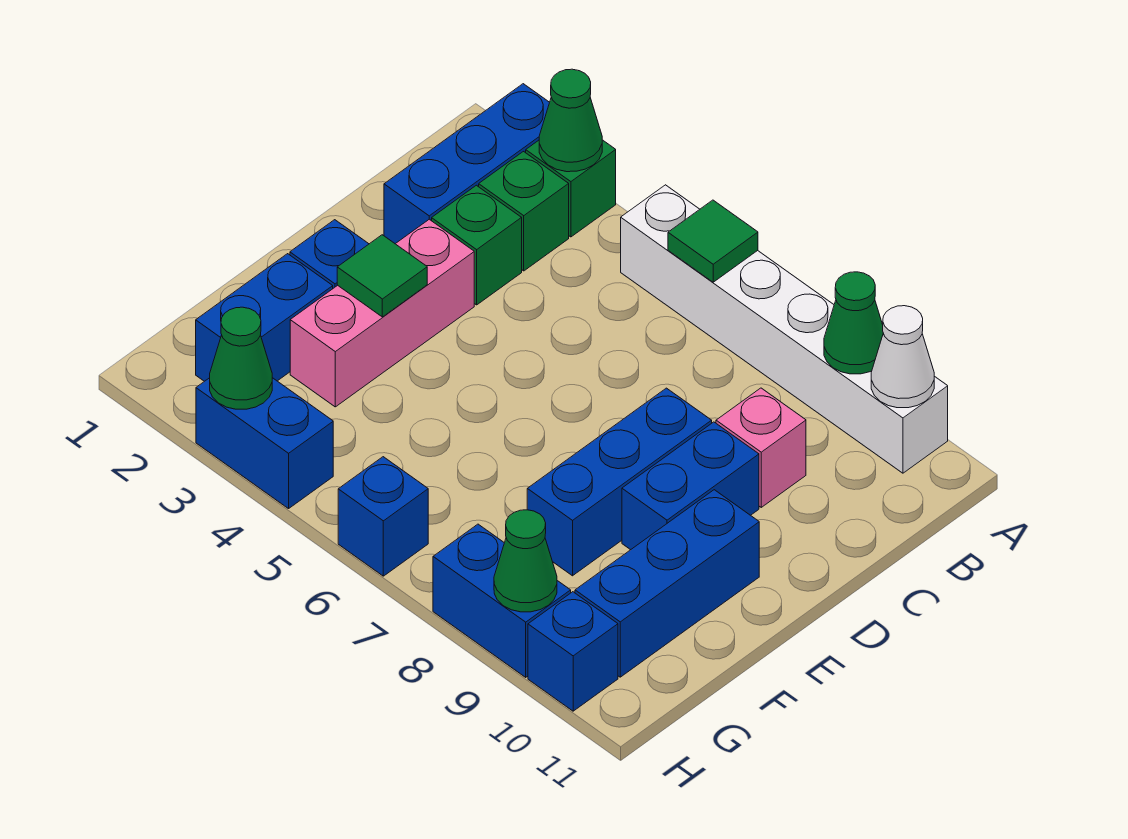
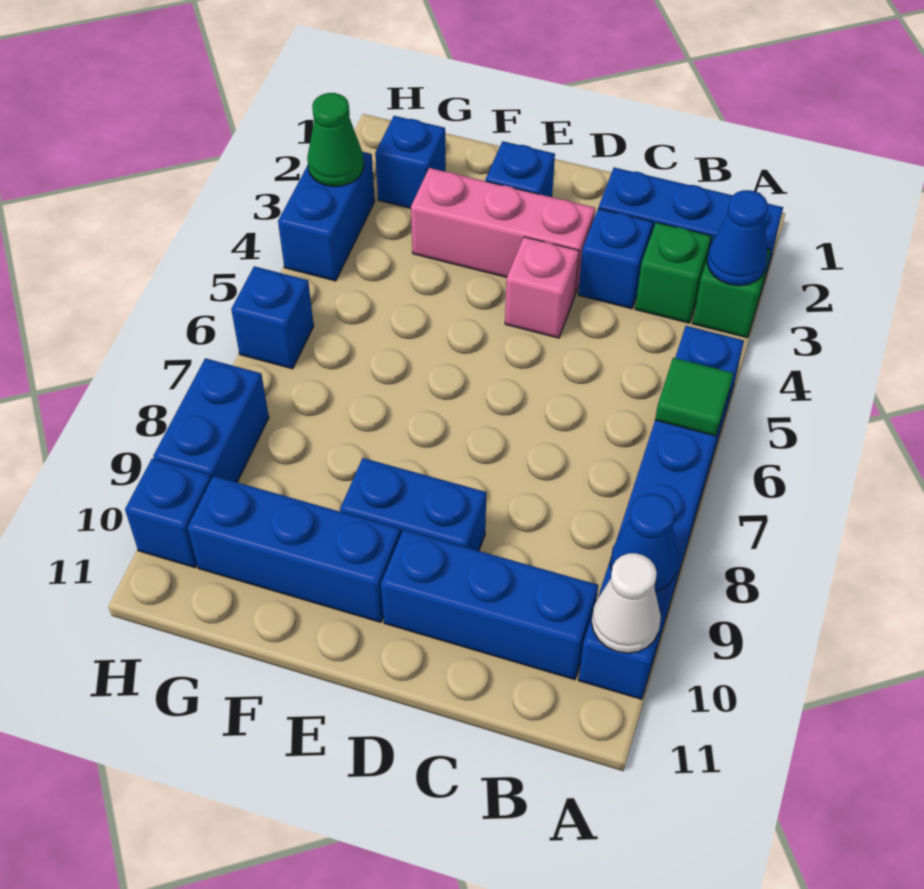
green cone A3 level 2 -> blue cone A3 level 2
white brick A5:A10 level 1 -> blue brick A5:A10 level 1
green cone A9 level 2 -> blue cone A9 level 2
green brick C3 level 1 -> blue brick C3 level 1
pink brick C9 level 1 -> pink brick D4 level 1
blue brick D8:F8 level 1 -> blue brick B10:D10 level 1
green tile E3 level 2 -> none
blue brick F2:G2 level 1 -> blue brick G2 level 1
green cone H9 level 2 -> none

